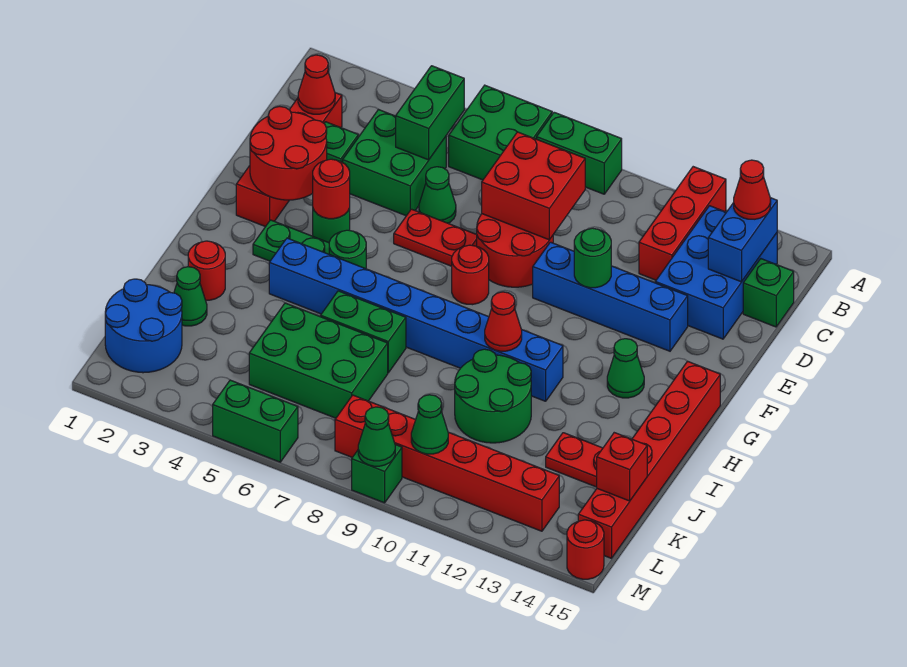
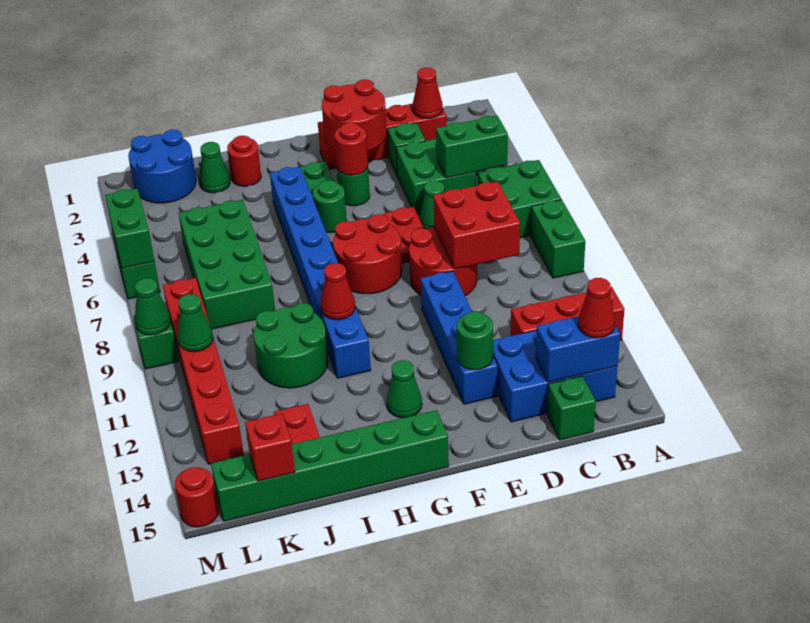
green round brick E11 level 2 -> green round brick E13 level 2
red round brick F8 level 1 -> red round brick F7:G8 level 1
red brick G15:L15 level 1 -> green brick G15:L15 level 1
green brick I6:I7 level 1 -> green brick M5:M6 level 2
green brick J5:K7 level 1 -> green brick J5:K8 level 1

